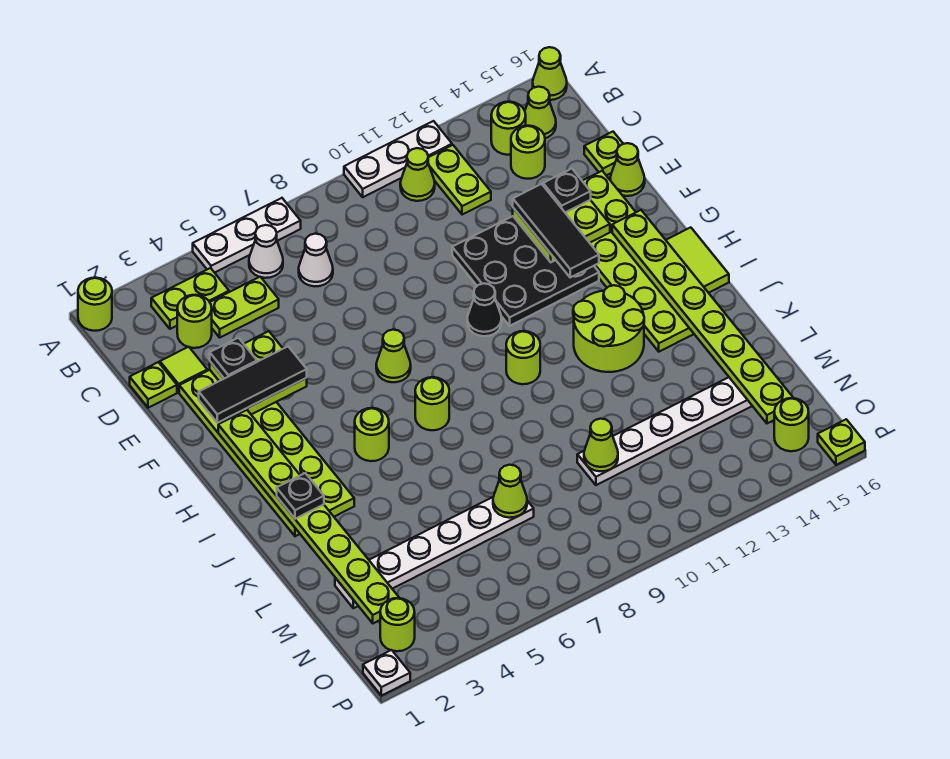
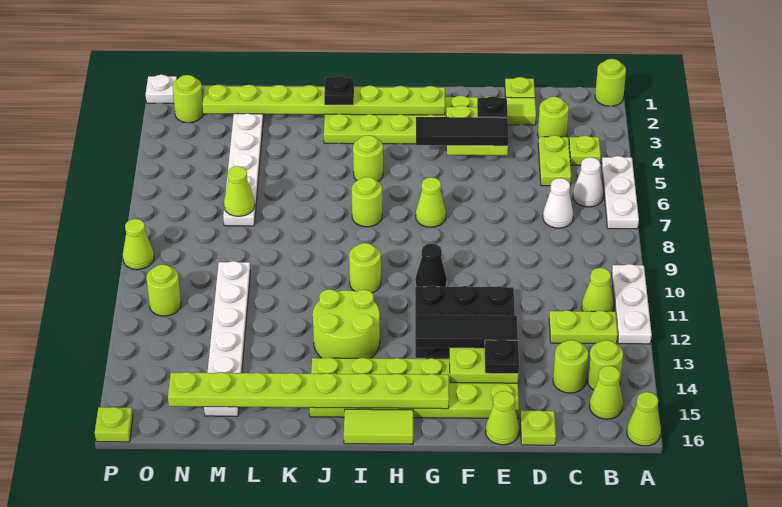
lime plate B3:B4 level 1 -> lime plate B4 level 1
black tile F2:F4 level 3 -> black tile E4:G4 level 3
lime cone M10 level 2 -> lime cone P9 level 1
lime round brick O15 level 1 -> lime round brick O11 level 1

